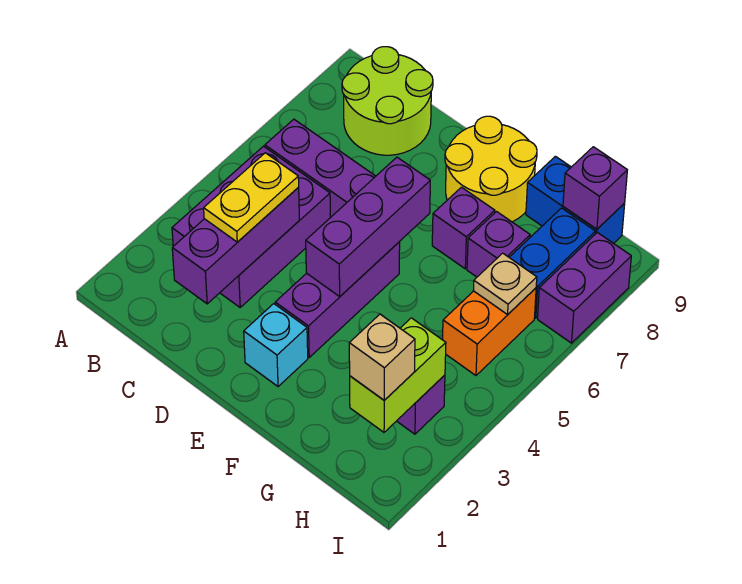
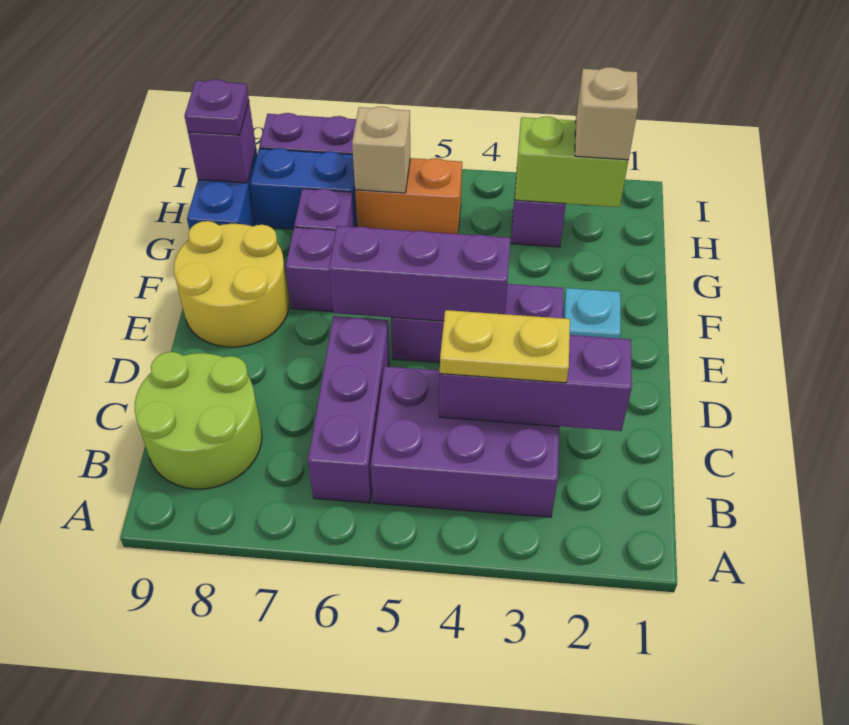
tan plate H6 level 2 -> tan brick H6 level 2
none -> purple plate H9 level 3

